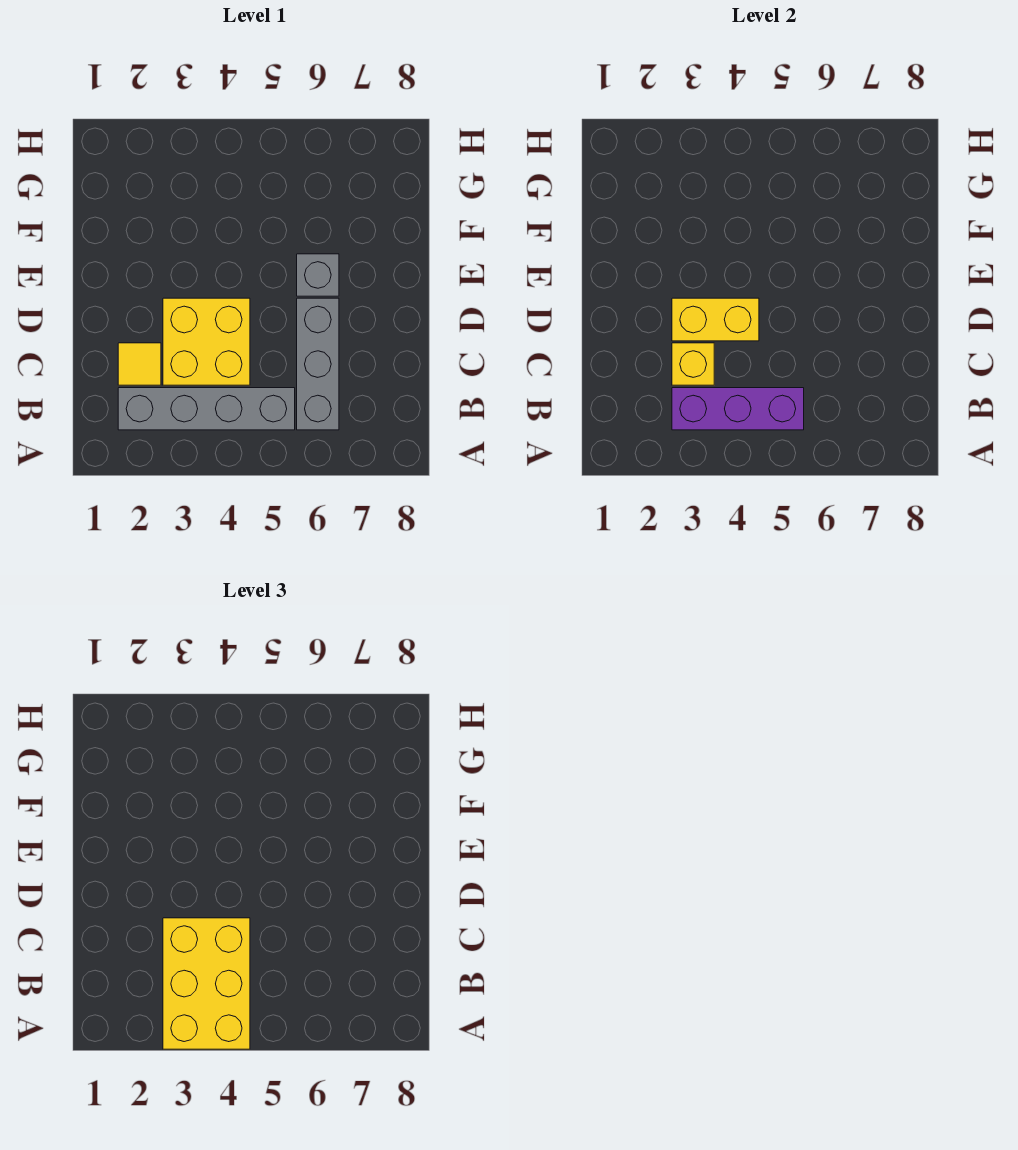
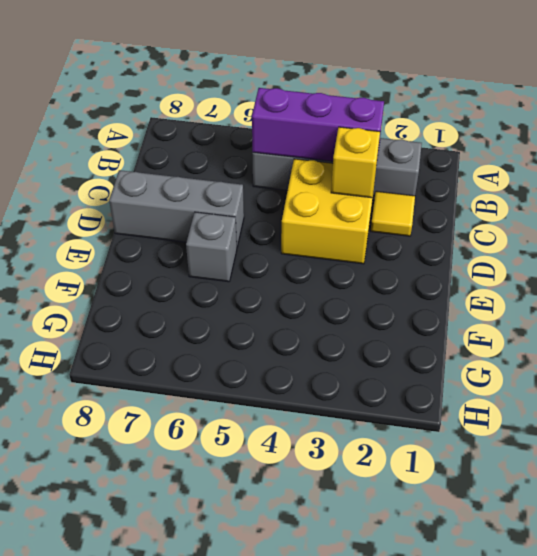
yellow brick A3:C4 level 3 -> none
grey brick B6:D6 level 1 -> grey brick D6:D8 level 1
yellow brick D3:D4 level 2 -> none

